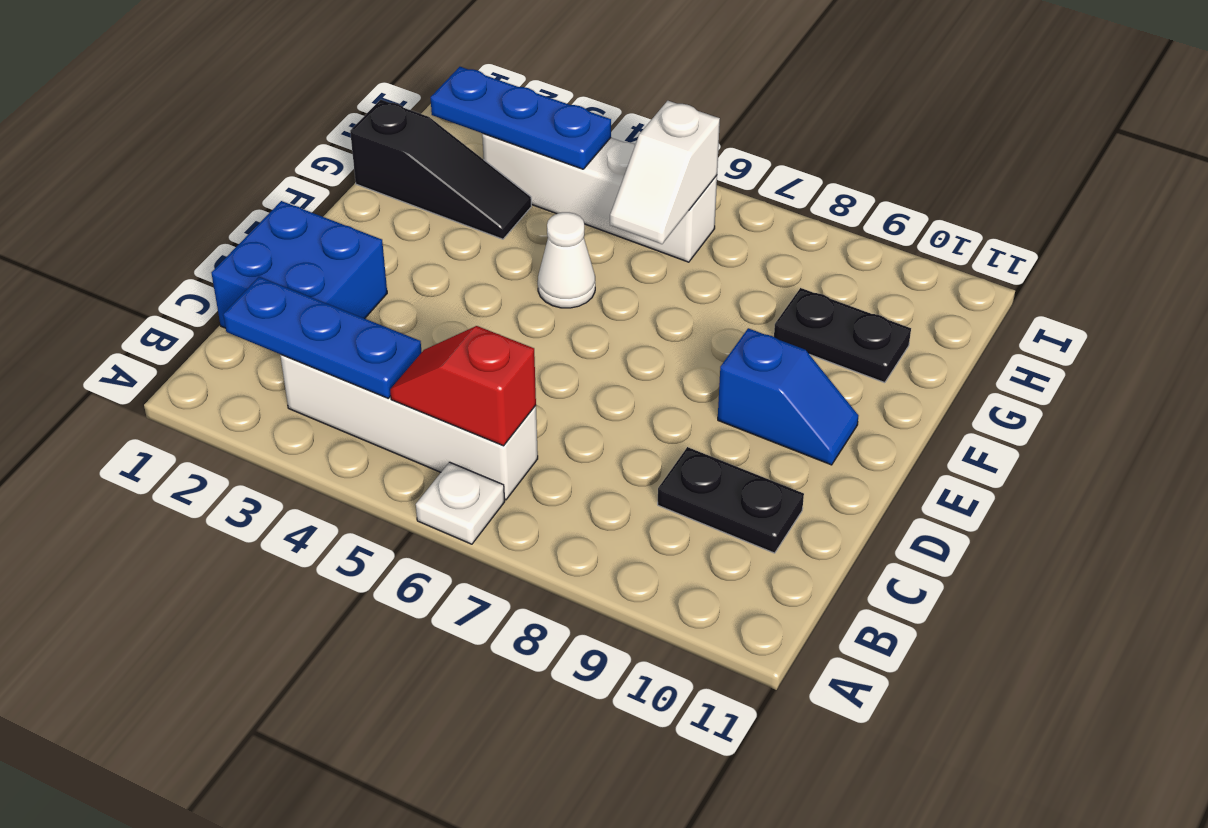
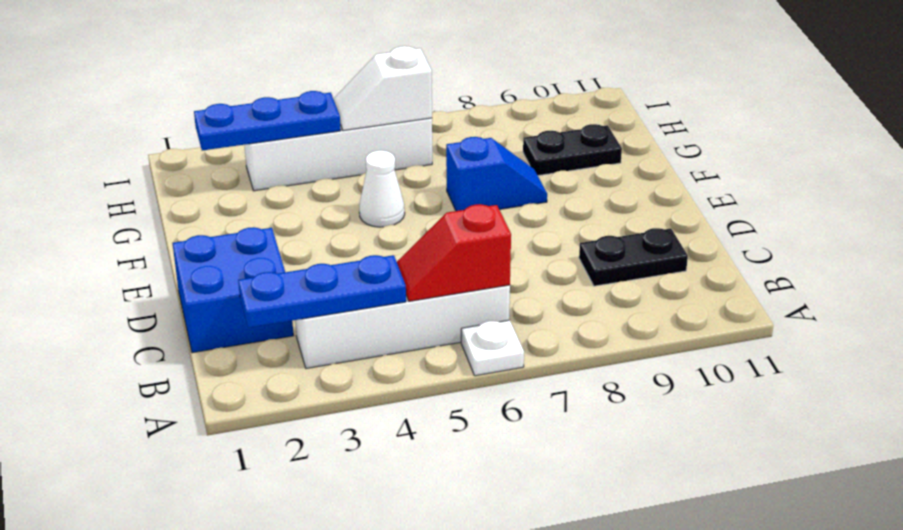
blue slope E9:E10 level 1 top 9 -> blue slope F7:F8 level 1 top 7
black slope G1:G3 level 1 top 1 -> none
white slope G6:H6 level 2 top H -> white slope H5:H6 level 2 top 6

